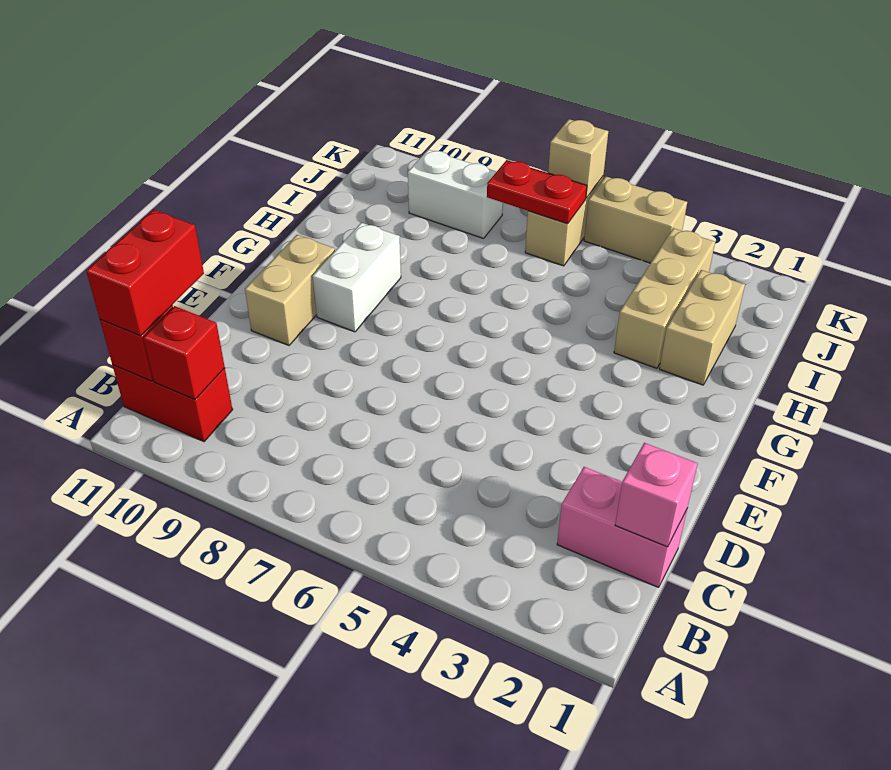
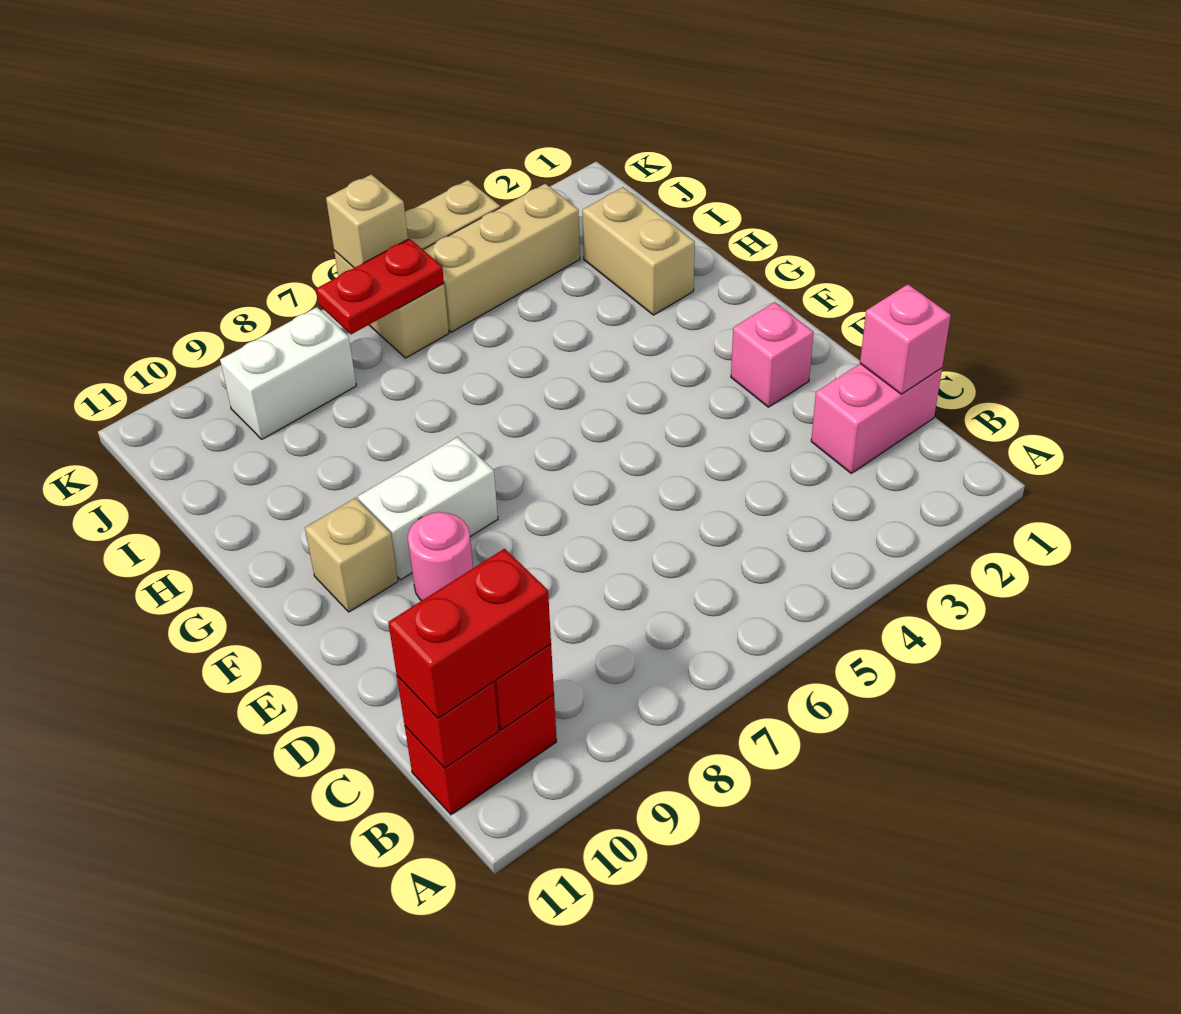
red brick B11:C11 level 3 -> red brick B10:B11 level 3
none -> pink brick E2 level 1
none -> pink round brick E9 level 1
tan brick E10:F10 level 1 -> tan brick F10 level 1
white brick F9:G9 level 1 -> white brick F8:F9 level 1
tan brick H3:J3 level 1 -> tan brick J3:J5 level 1

